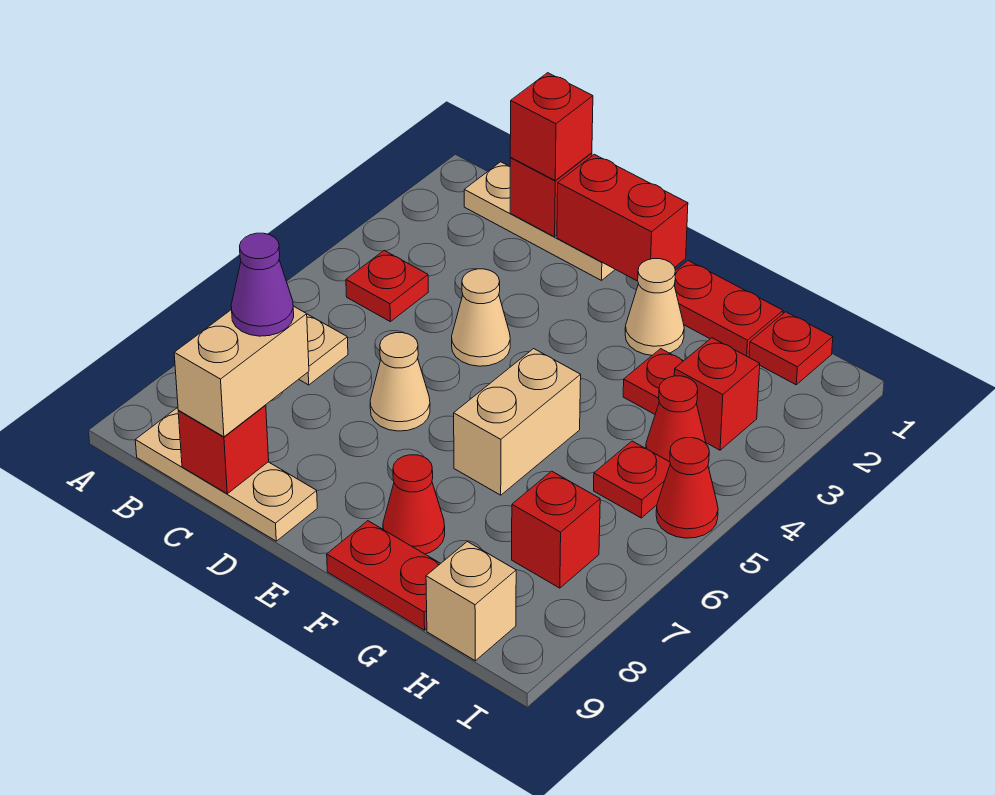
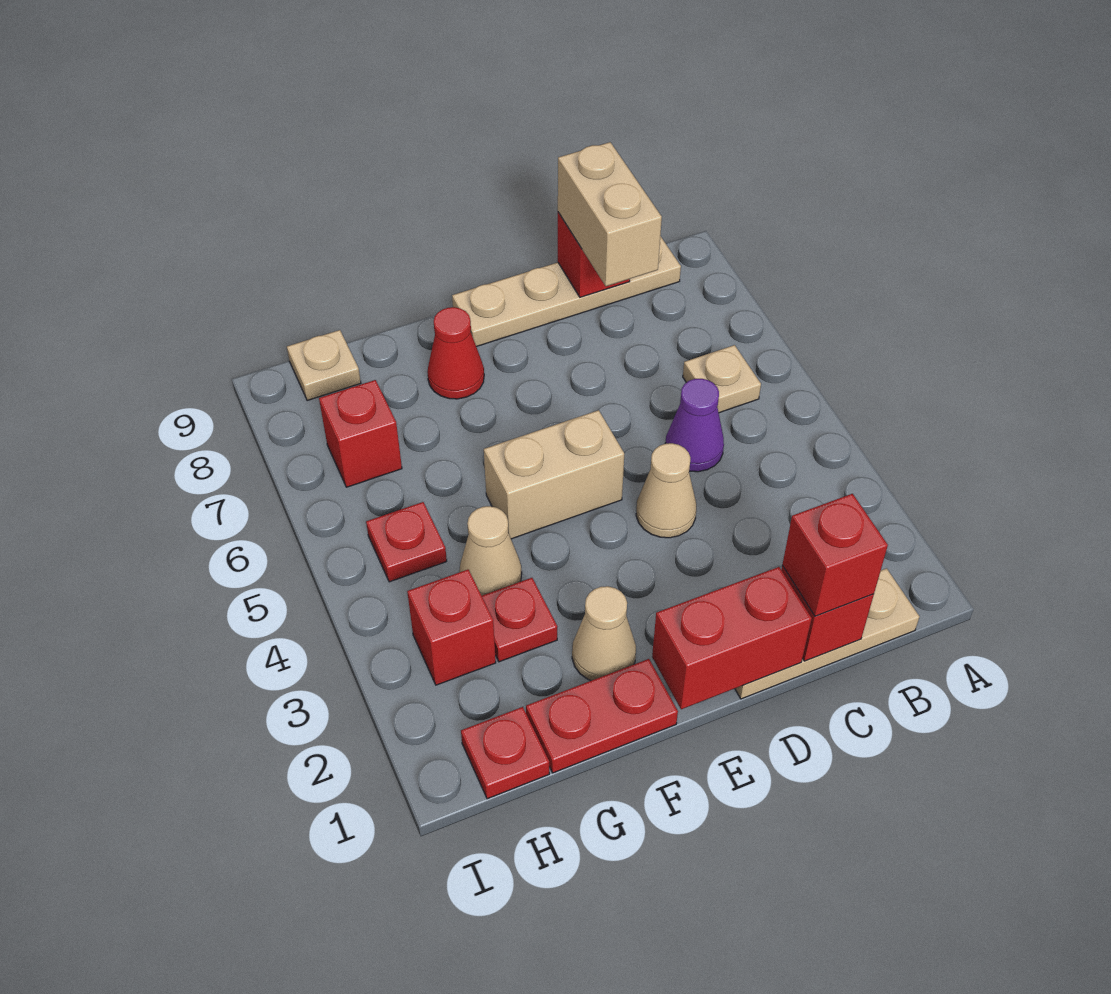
red plate B4 level 1 -> none
tan plate B9:D9 level 1 -> tan plate B9:E9 level 1
purple cone C8 level 4 -> purple cone C5 level 1
tan cone D6 level 1 -> tan cone G4 level 1
tan brick F5:F6 level 1 -> tan brick E5:F5 level 1
red plate F9:G9 level 1 -> none
red cone H4 level 1 -> none
tan brick H9 level 1 -> tan plate H9 level 1
red cone I5 level 1 -> none

